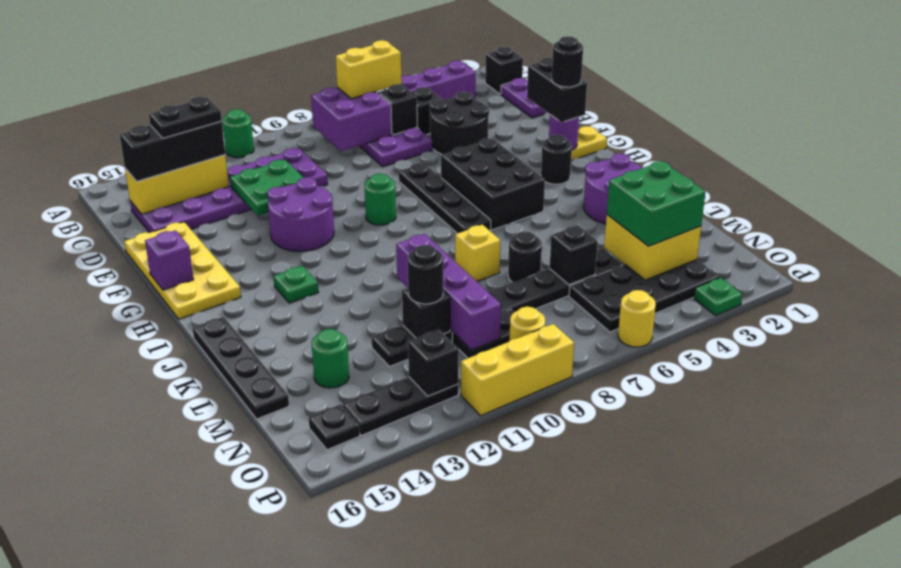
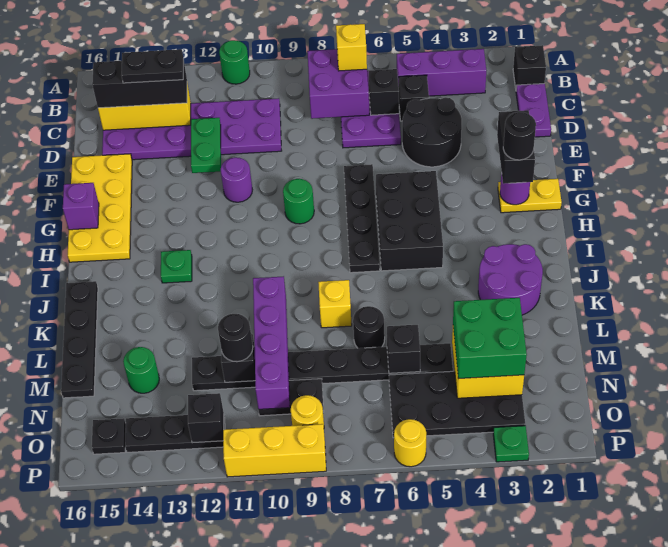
yellow brick B6:B7 level 3 -> yellow brick B7 level 3
green plate D11:E12 level 2 -> green plate D12:E12 level 2
purple round brick F11:G12 level 1 -> purple round brick F11 level 1
black round brick H3 level 1 -> none

